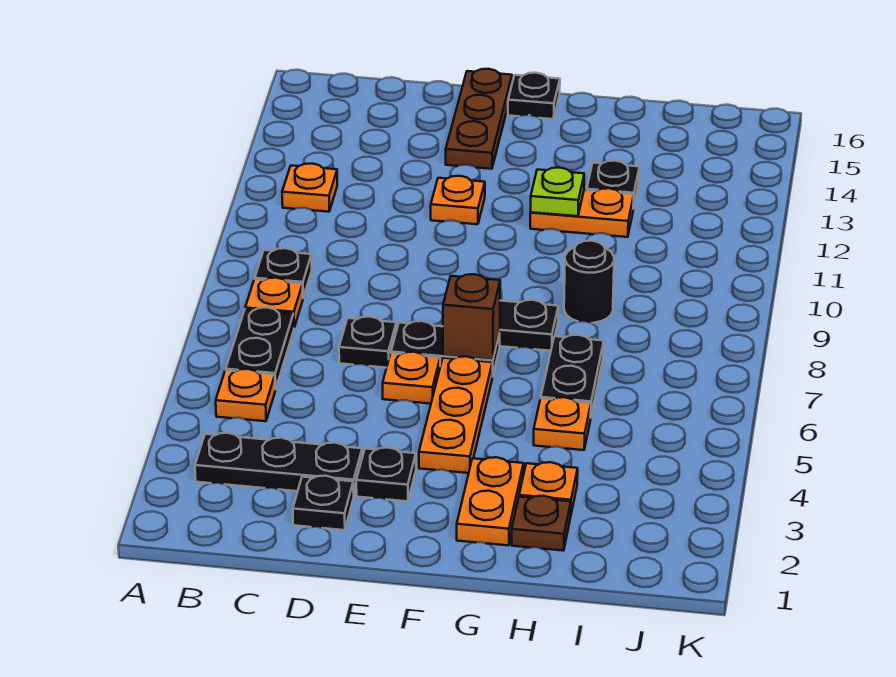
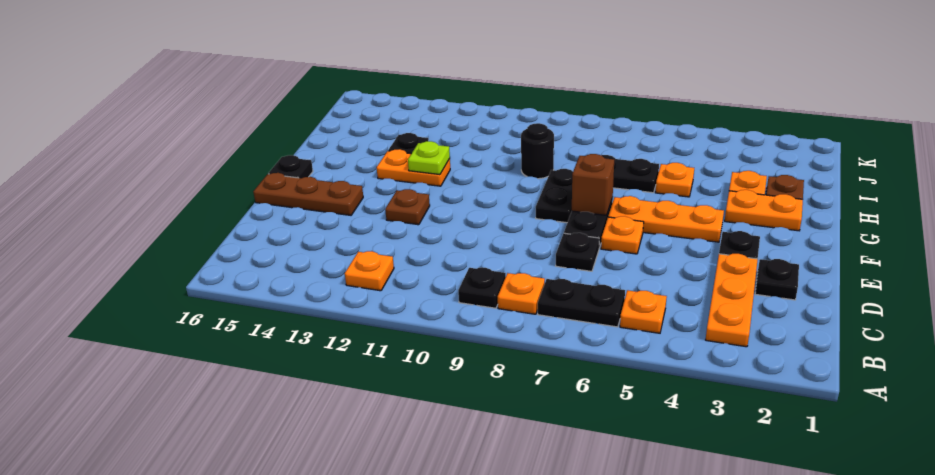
black plate B3:D3 level 1 -> orange plate B3:D3 level 1
orange plate E12 level 1 -> brown plate E12 level 1
orange plate G12:H12 level 1 -> orange plate G12:G13 level 1

